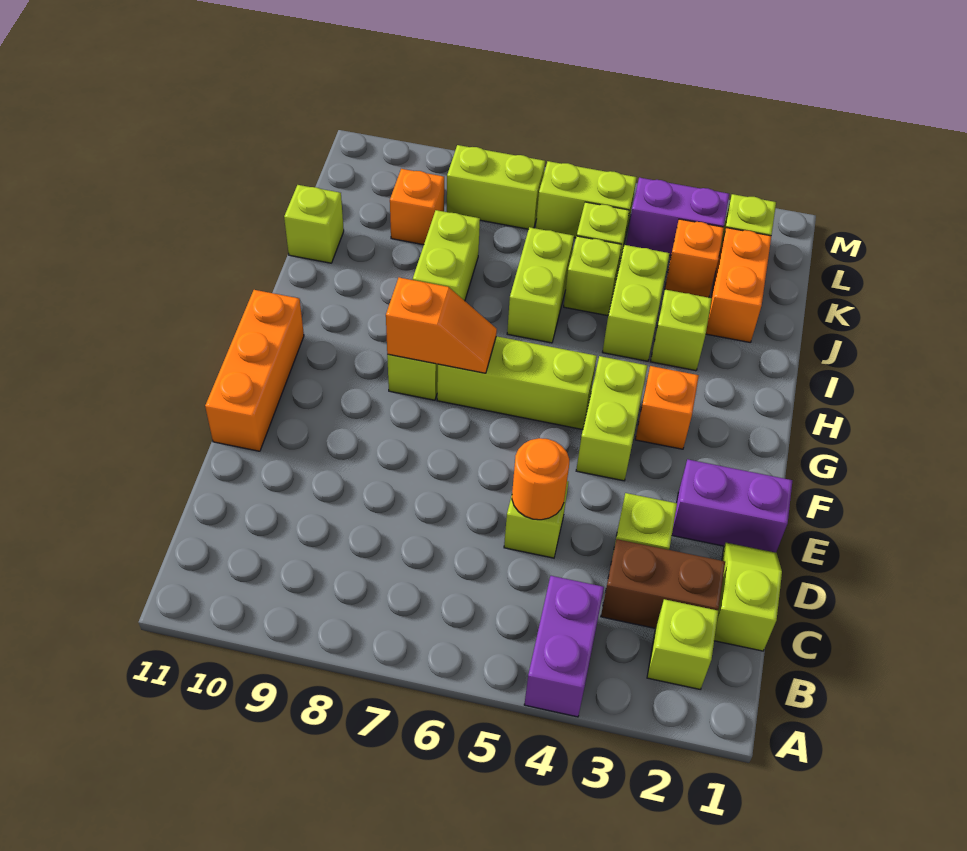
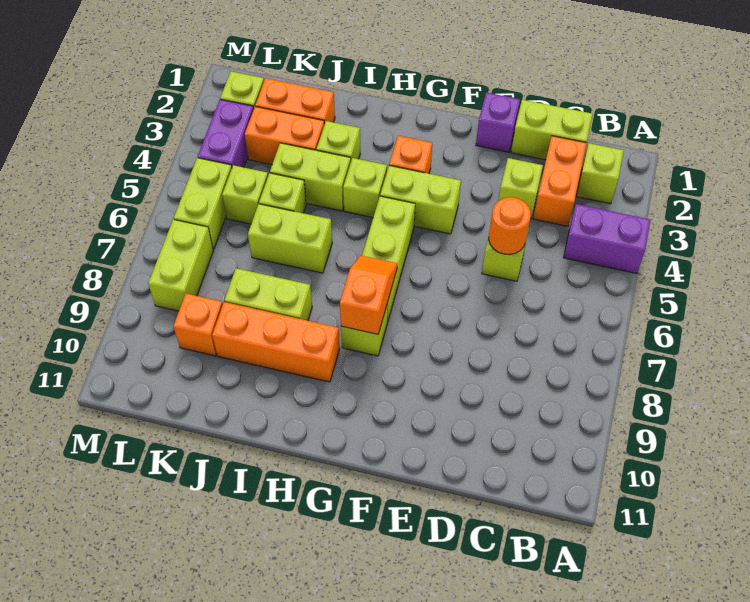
lime slope C1:D1 level 1 top C -> lime brick C1:D1 level 1
brown brick C2:C3 level 1 -> orange brick C2:C3 level 1
purple brick E1:E2 level 1 -> purple brick E1 level 1
orange brick E11:G11 level 1 -> orange brick H9:J9 level 1
lime brick J11 level 1 -> lime brick H4 level 1
orange brick K3 level 1 -> orange brick J3:K3 level 1

